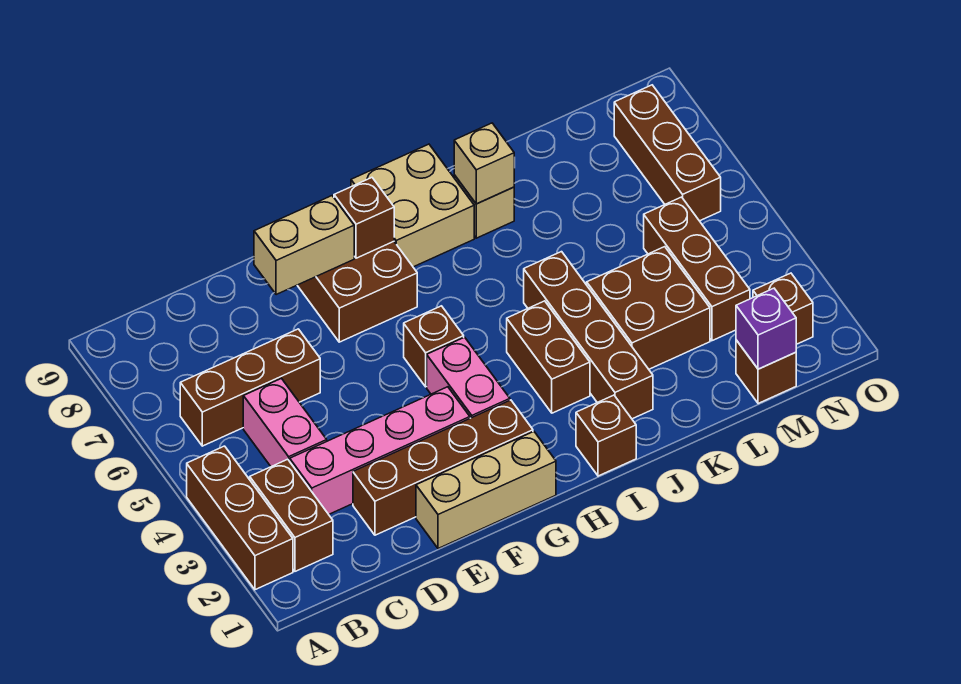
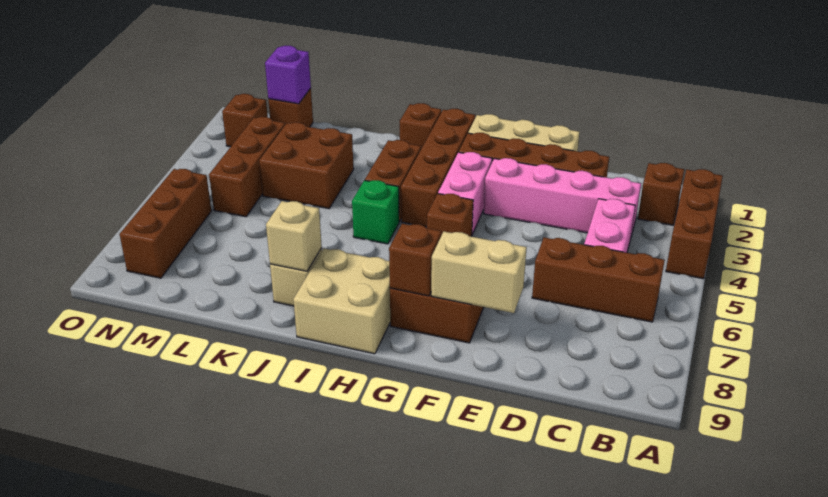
brown brick B2:B3 level 1 -> brown brick B2 level 1
none -> green brick I5 level 1
brown brick J2:J5 level 1 -> brown brick H1:H4 level 1

